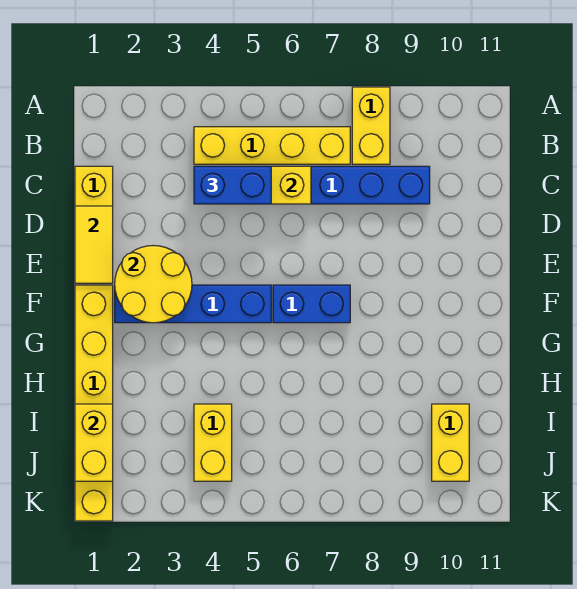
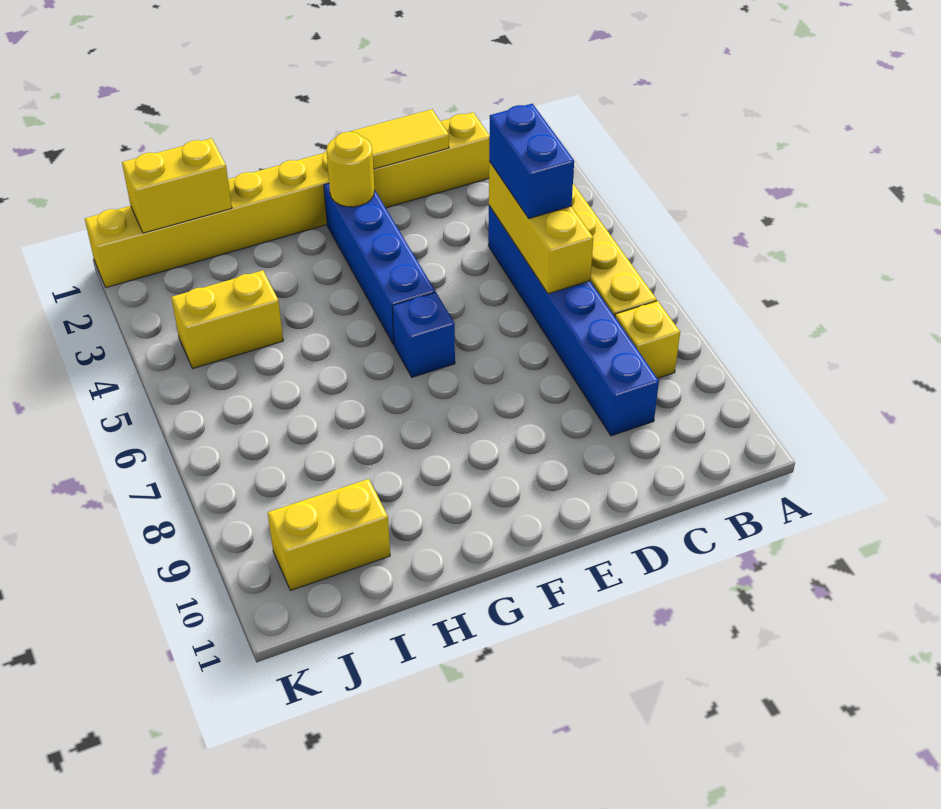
yellow brick A8:B8 level 1 -> yellow brick B8 level 1
yellow round brick E2:F3 level 2 -> yellow round brick F2 level 2
blue brick F6:F7 level 1 -> blue brick F6 level 1

